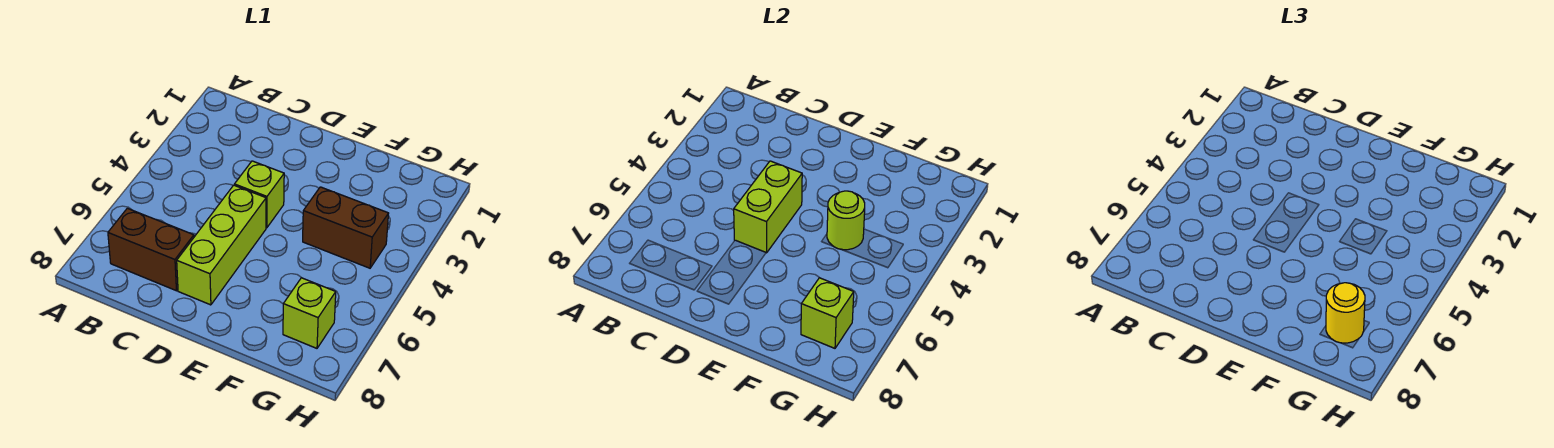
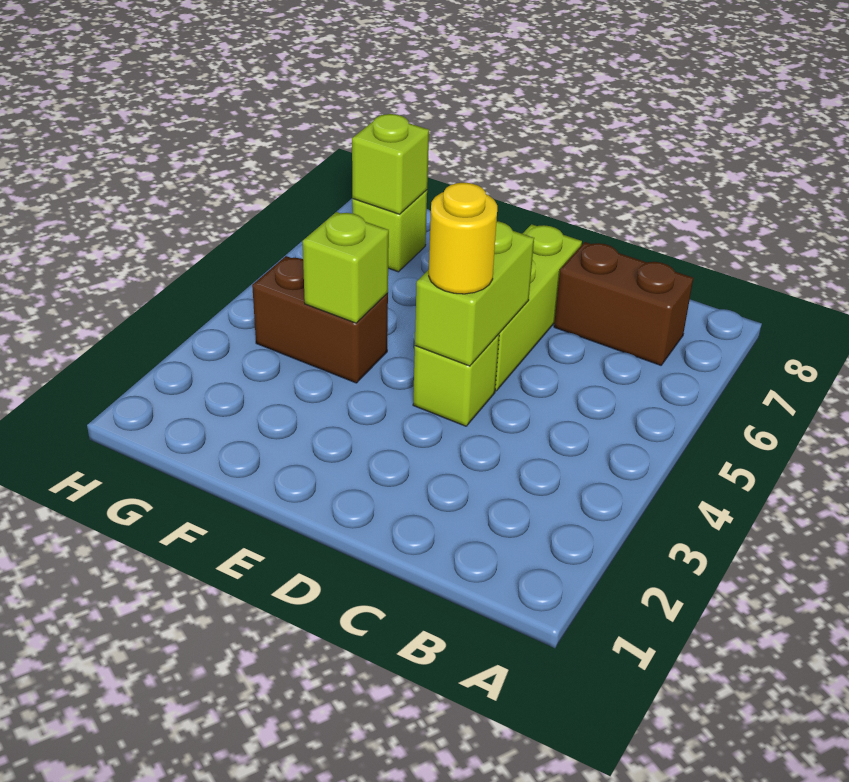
lime round brick F4 level 2 -> lime brick F4 level 2
yellow round brick G7 level 3 -> yellow round brick D4 level 3

